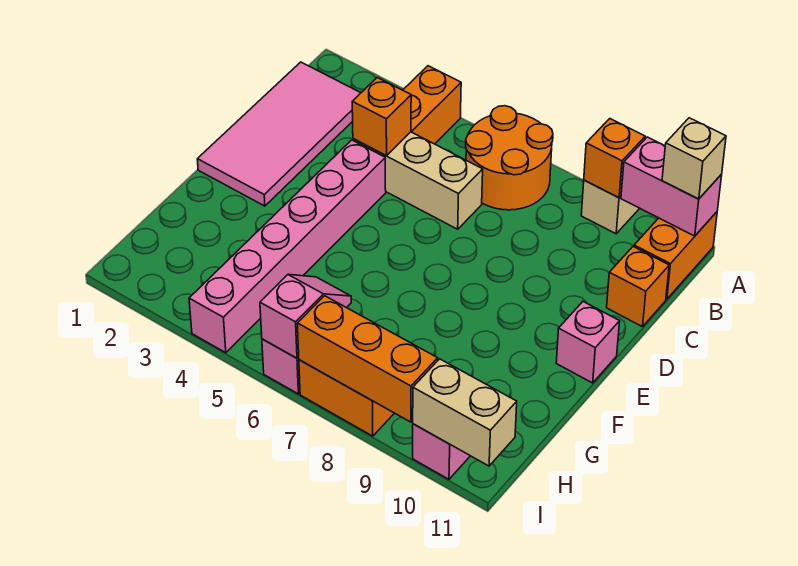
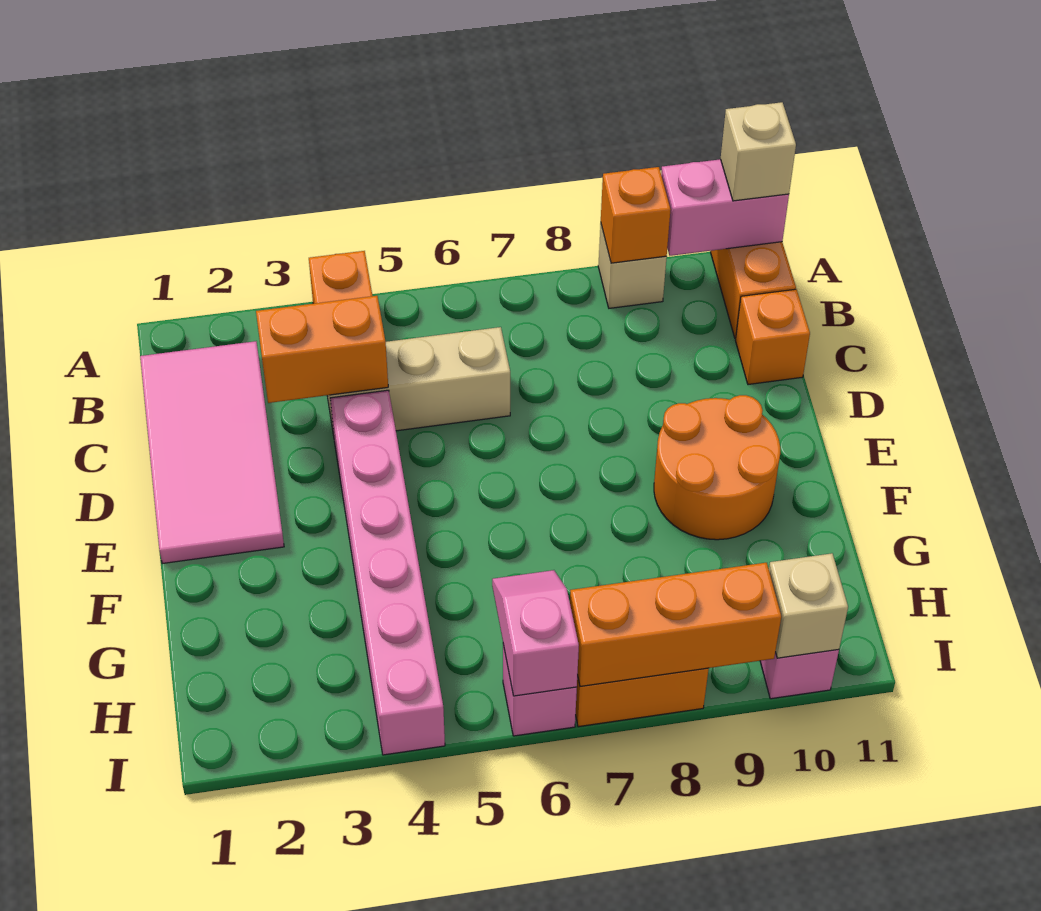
orange round brick A6:B7 level 1 -> orange round brick E9:F10 level 1
orange brick C4 level 2 -> orange brick C3:C4 level 2
pink brick E11 level 1 -> none
tan brick I10:I11 level 2 -> tan brick I10 level 2

